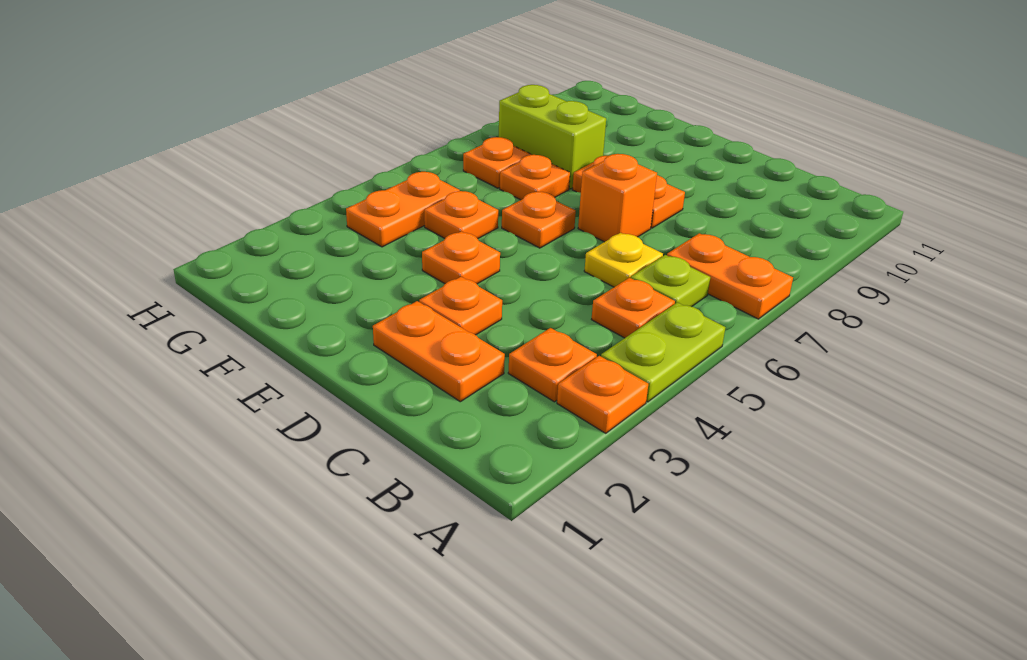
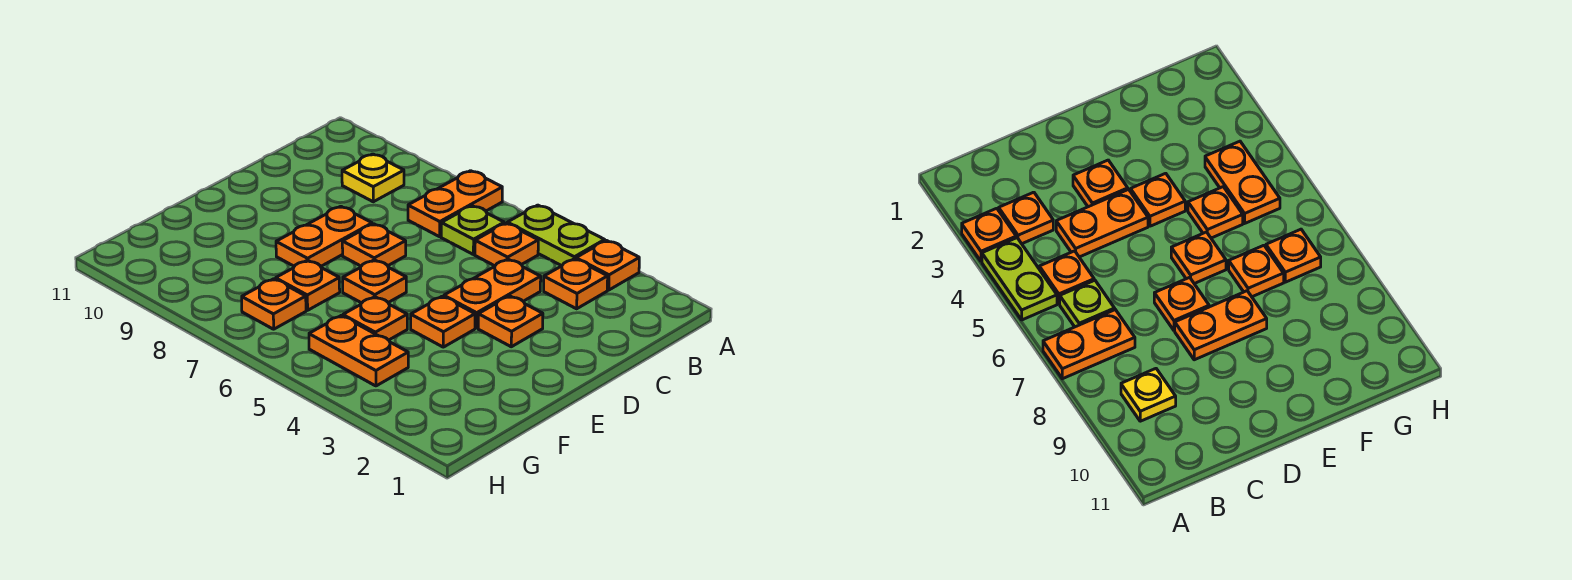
orange plate C2:D2 level 1 -> orange plate C4:D4 level 1
yellow plate C6 level 1 -> yellow plate B9 level 1
orange brick D7 level 1 -> orange plate D7 level 1
lime brick F8:G8 level 1 -> none

